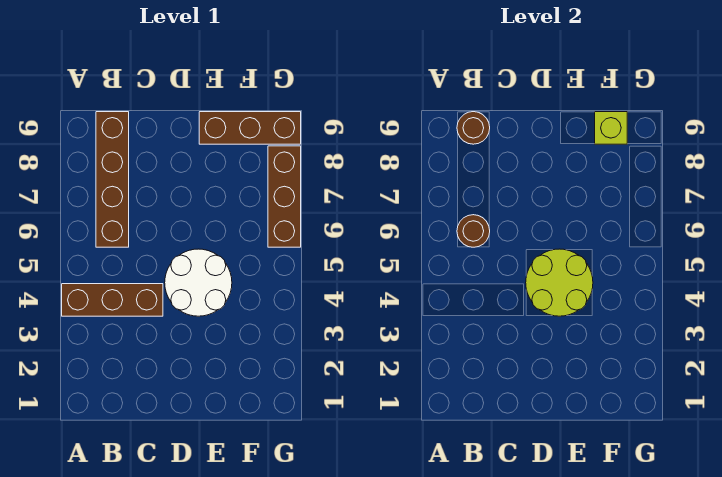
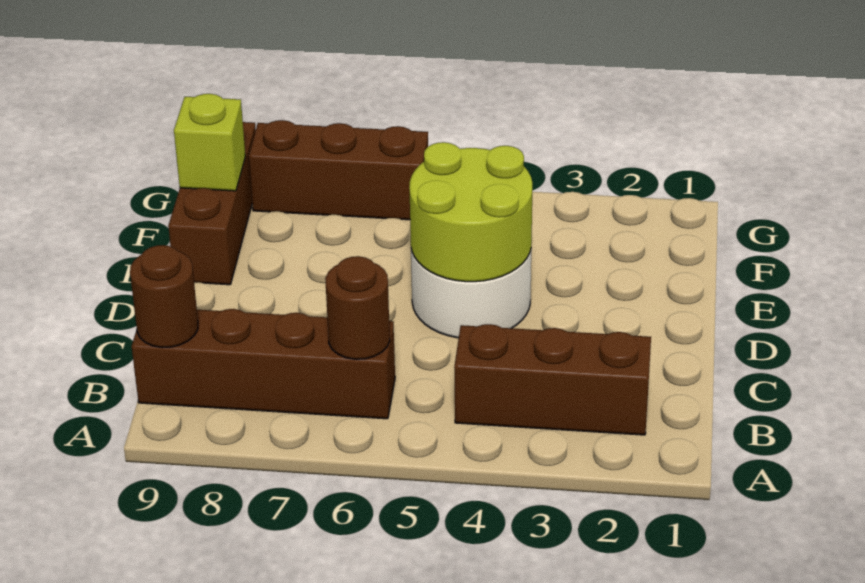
brown brick A4:C4 level 1 -> brown brick B2:B4 level 1

